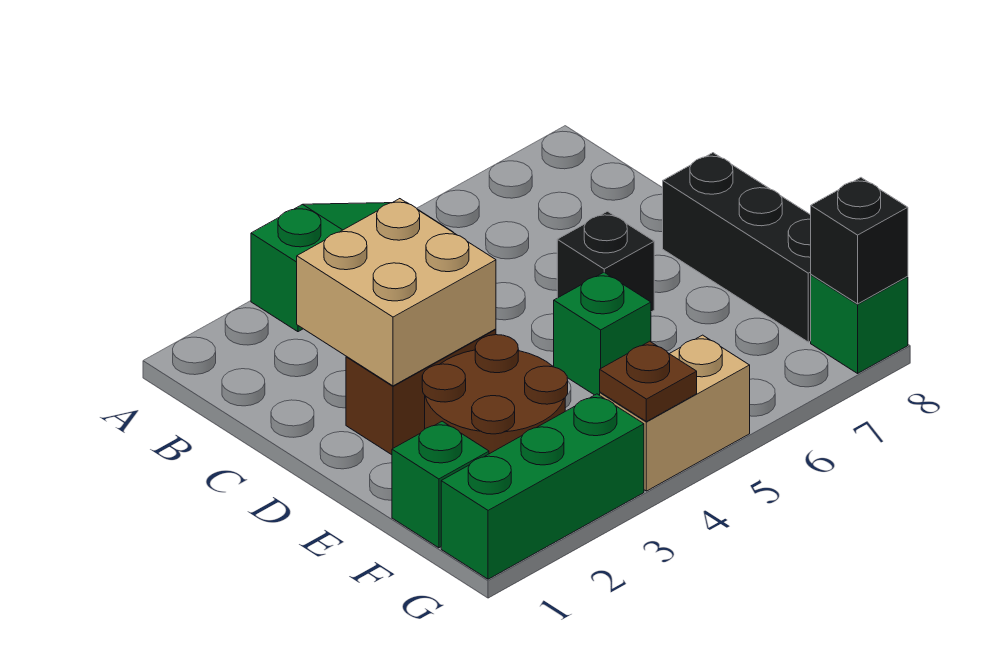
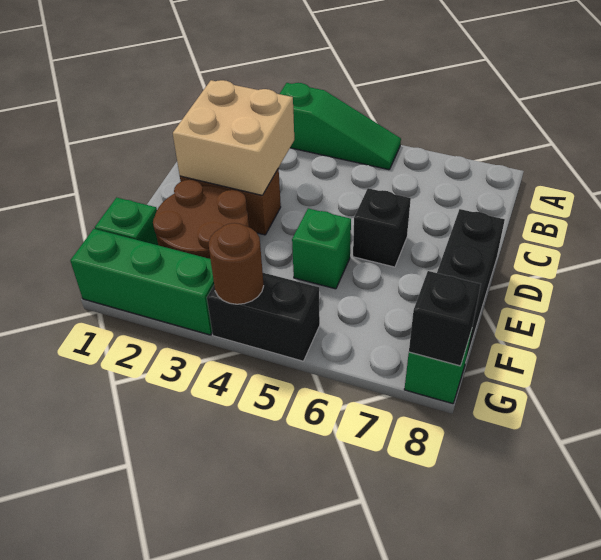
tan brick G4:G5 level 1 -> black brick G4:G5 level 1
brown plate G4 level 2 -> brown round brick G4 level 2

